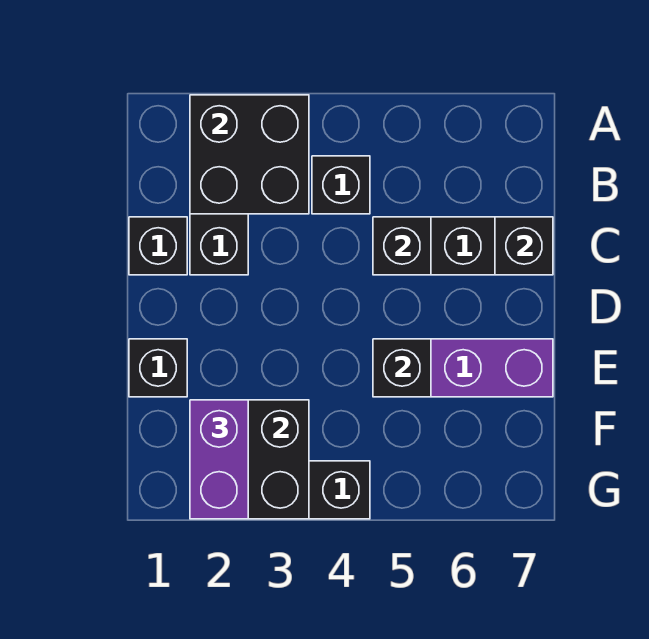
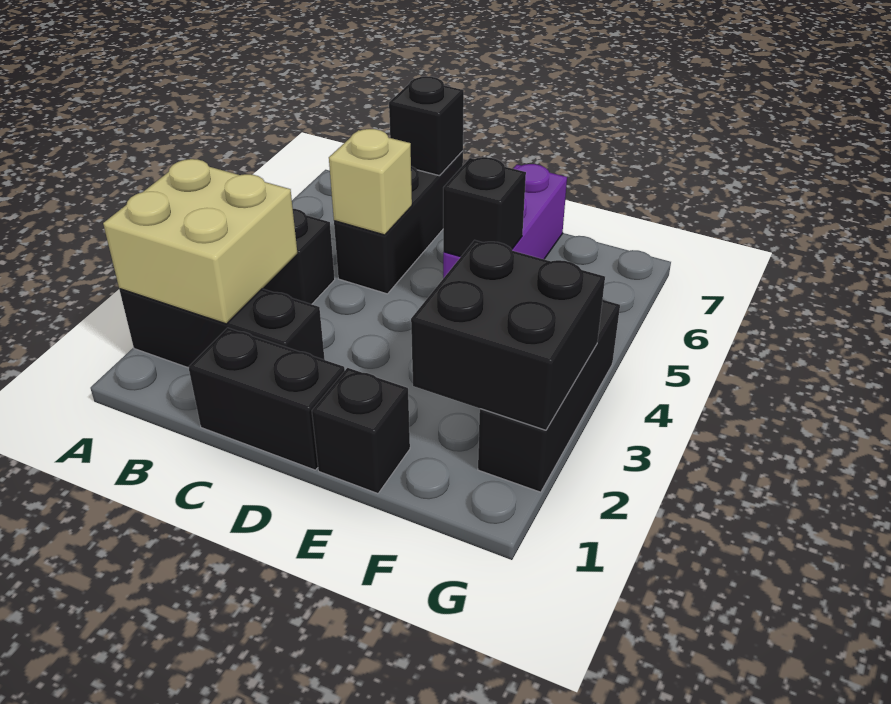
black brick A2:B3 level 2 -> tan brick A2:B3 level 2
black brick C1 level 1 -> black brick C1:D1 level 1
black brick C5 level 2 -> tan brick C5 level 2
purple brick F2:G2 level 3 -> none

